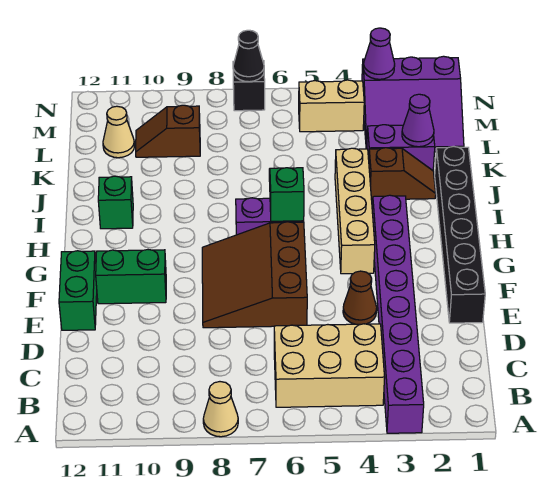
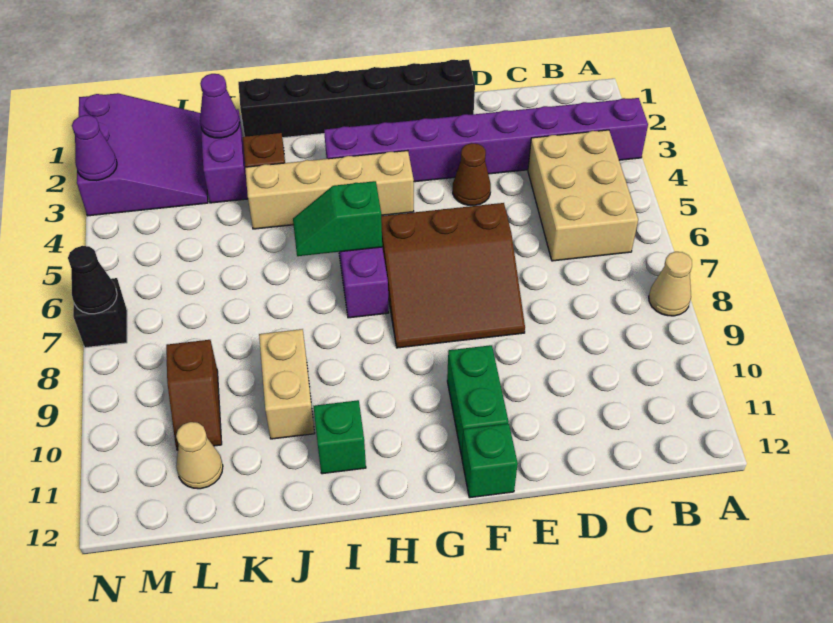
green brick E12:F12 level 1 -> green brick F12 level 1
tan brick M4:M5 level 1 -> tan brick J9:J10 level 1

